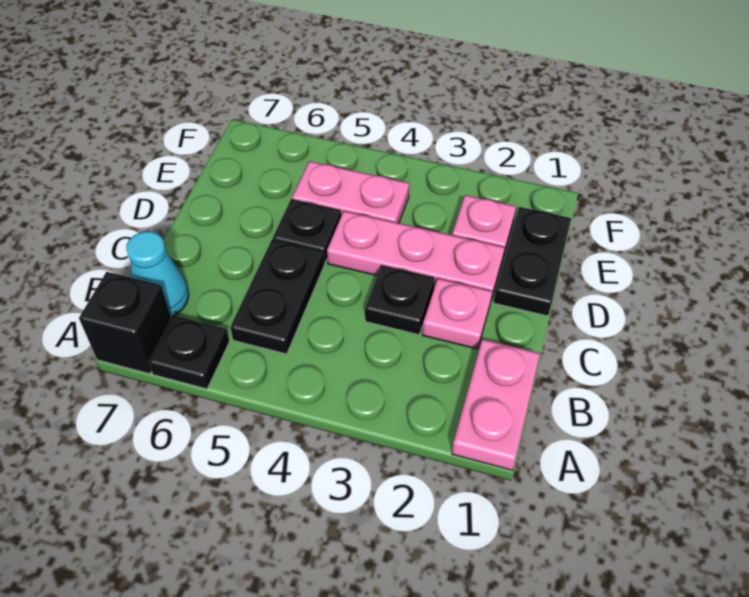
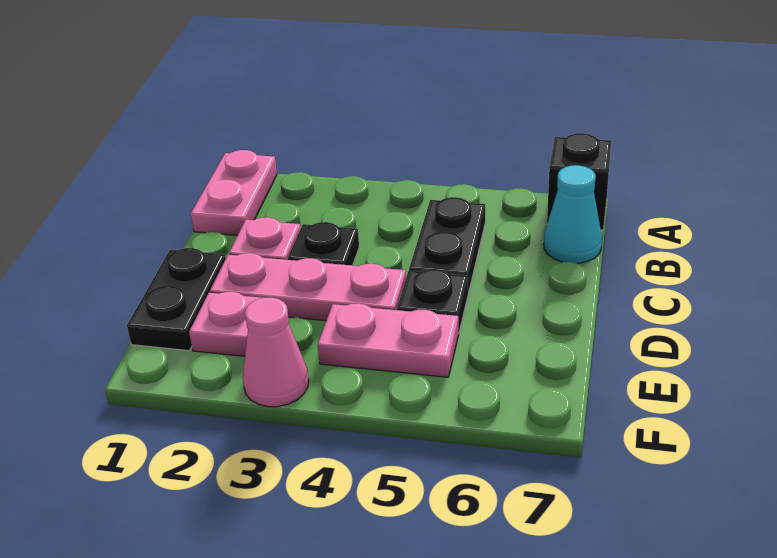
black plate A6 level 1 -> none
none -> pink cone F3 level 1

